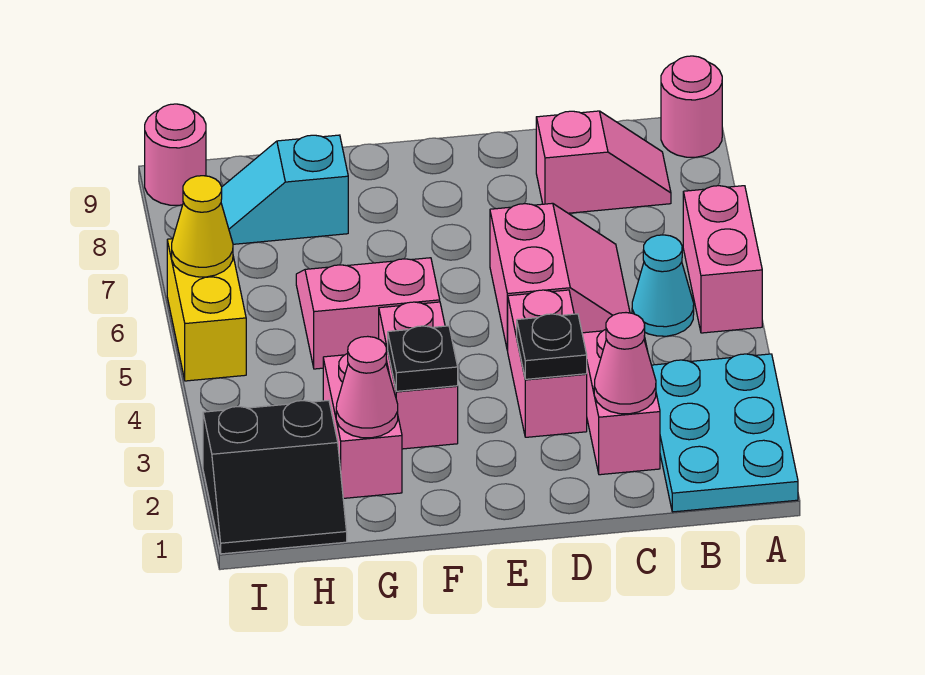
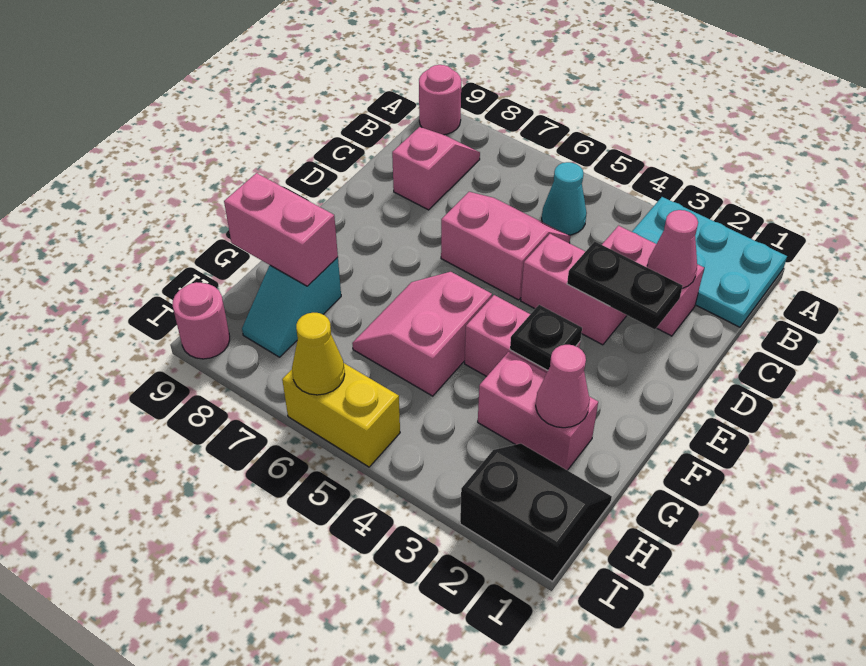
pink brick A5:A6 level 1 -> pink brick G8:G9 level 2
black plate D3 level 2 -> black plate D2:D3 level 2
black slope H1:I2 level 1 top 2 -> black slope H1:I2 level 1 top I

